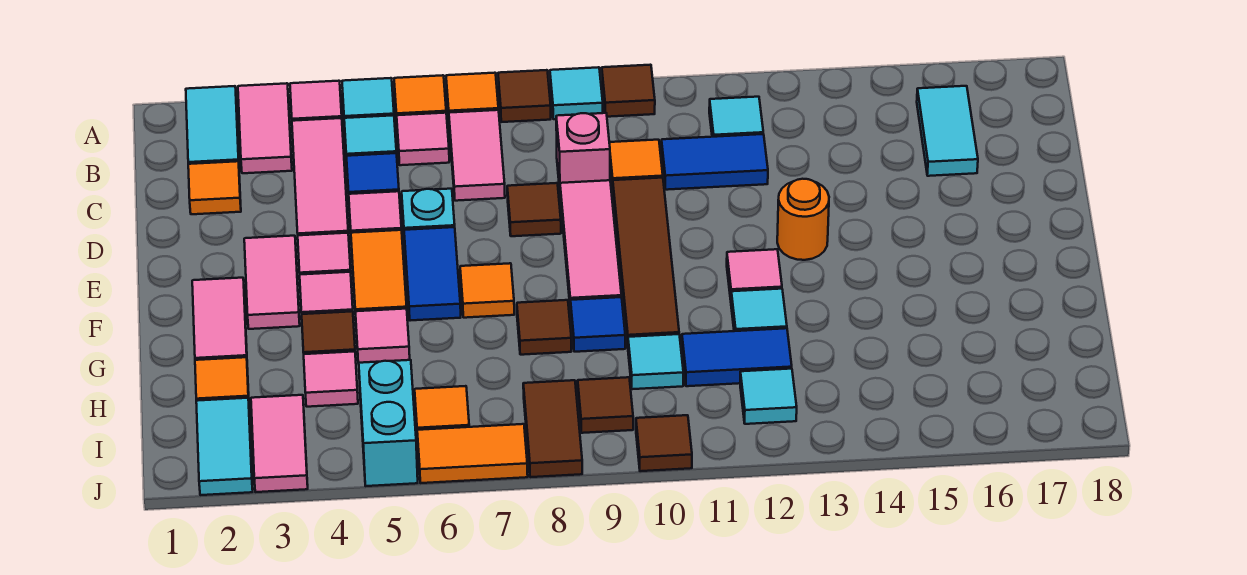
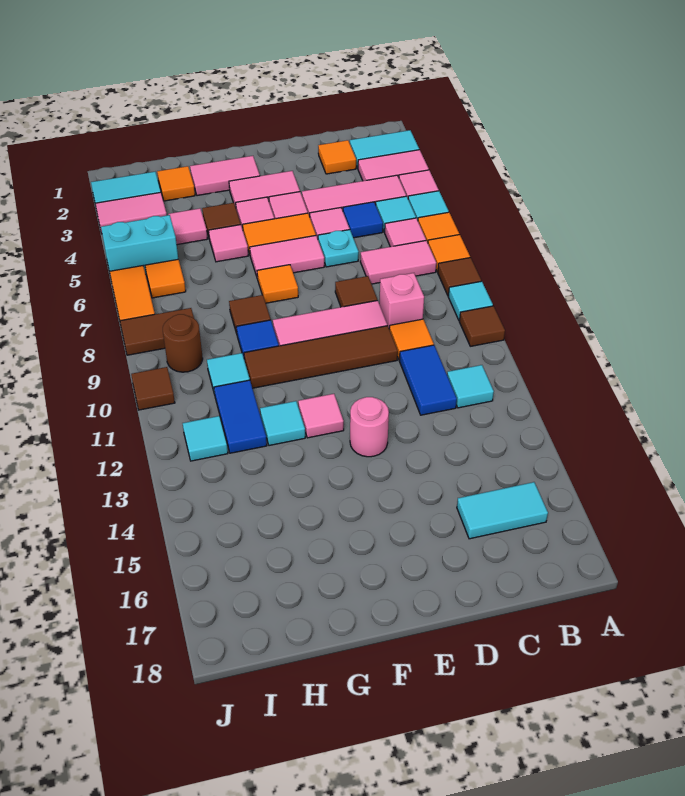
blue tile E6:F6 level 1 -> pink tile E6:F6 level 1
orange round brick E13 level 1 -> pink round brick E13 level 1
brown tile I9 level 1 -> brown round brick I9 level 1

